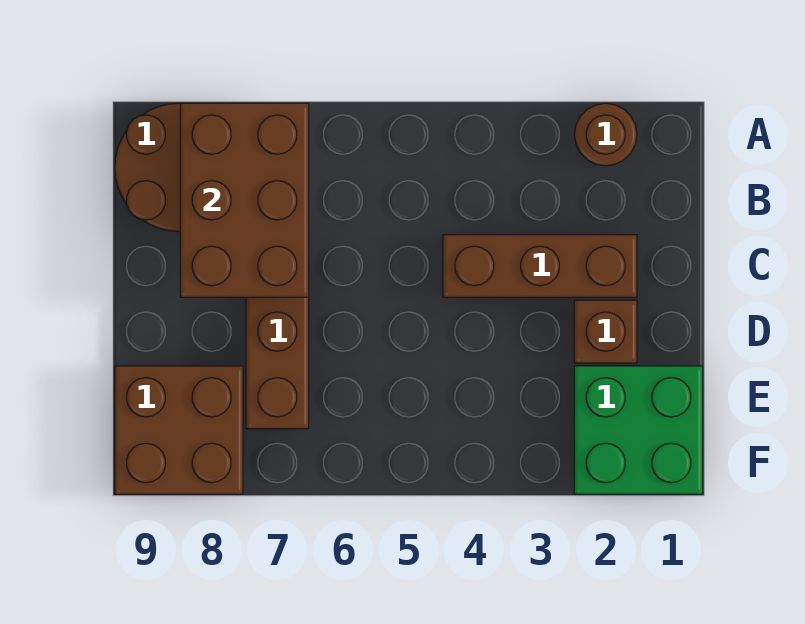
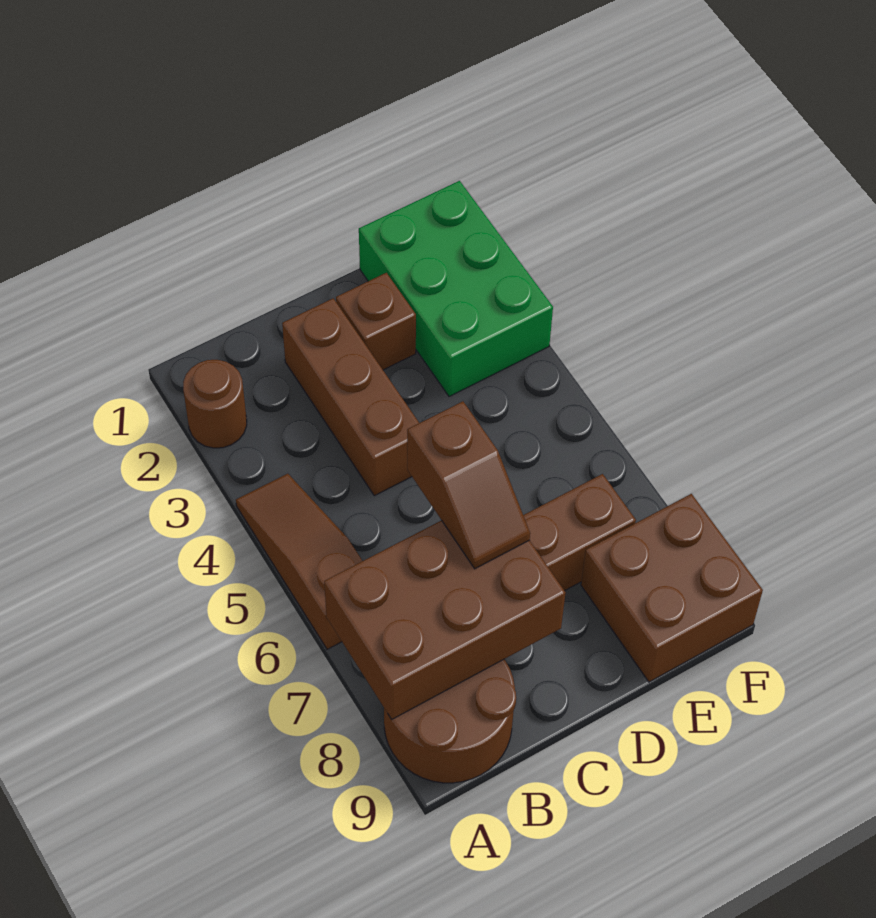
none -> brown slope A4:A6 level 1 top 6
none -> brown slope C6:C7 level 3 top 6
green brick E1:F2 level 1 -> green brick E1:F3 level 1

